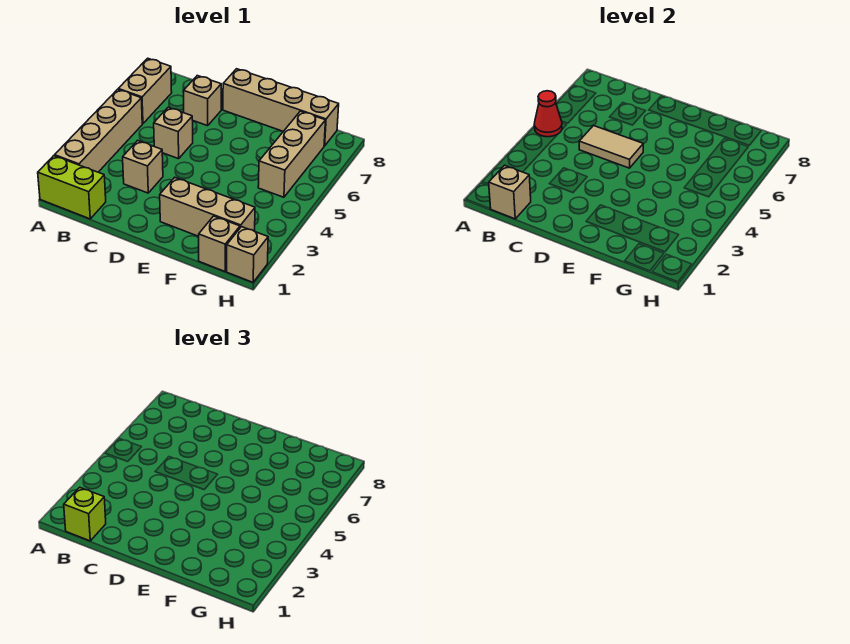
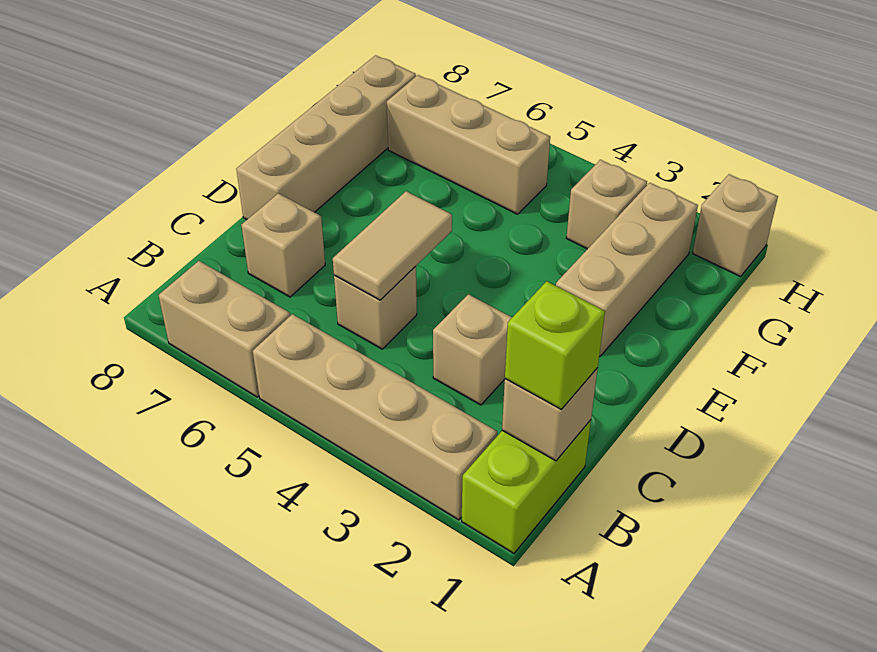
red cone A5 level 2 -> none
tan brick G1 level 1 -> tan brick G3 level 1

